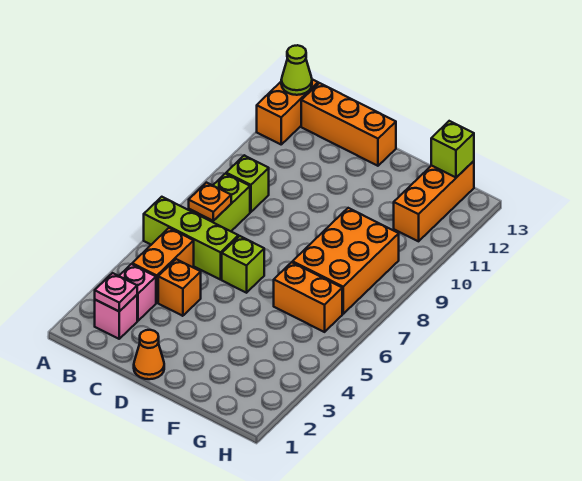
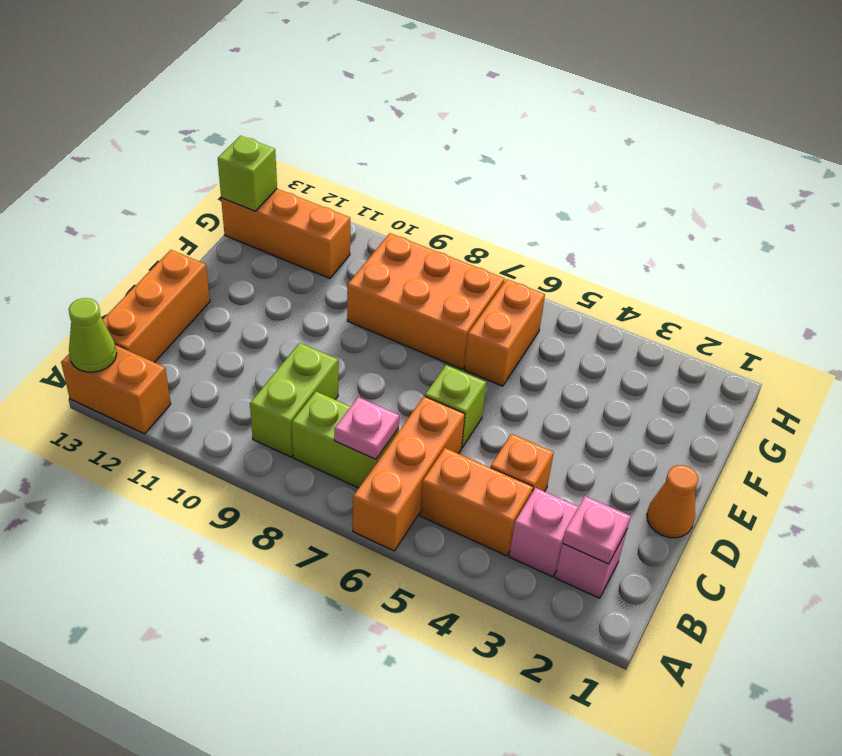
lime brick A6:C6 level 1 -> orange brick A6:C6 level 1
orange plate B7 level 2 -> pink plate B7 level 2
lime brick B9 level 1 -> lime brick B9:C9 level 1

